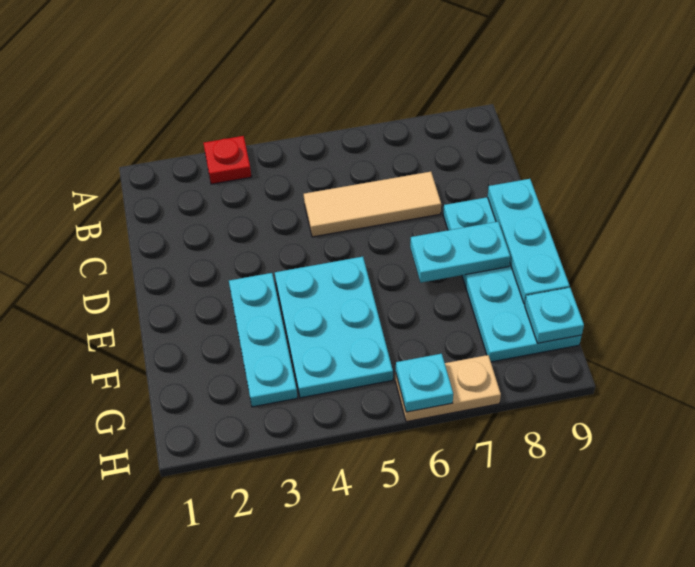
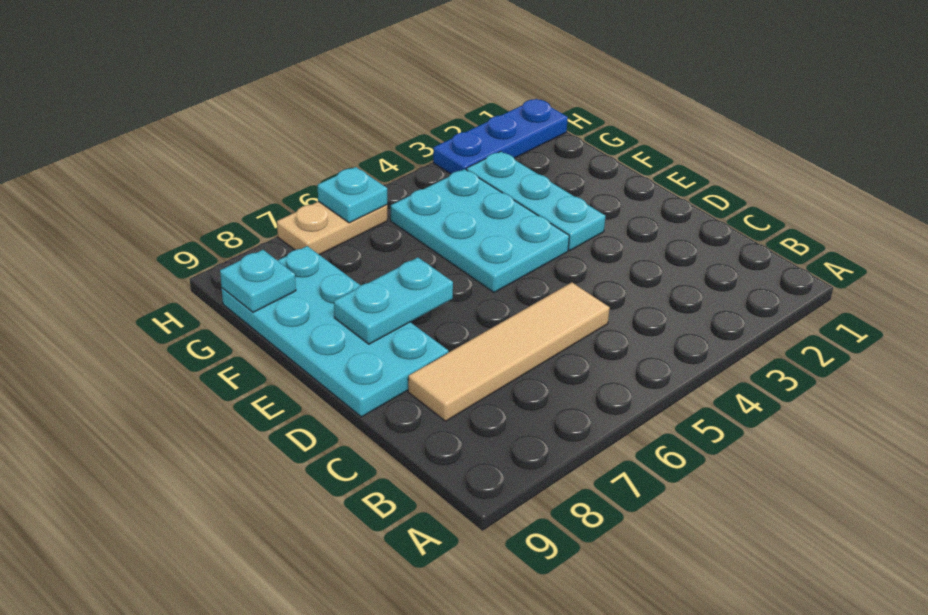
red plate A3 level 1 -> none
tan tile C5:C7 level 1 -> tan tile C5:C8 level 1
cyan plate D9:F9 level 2 -> none
none -> blue plate H1:H3 level 1

